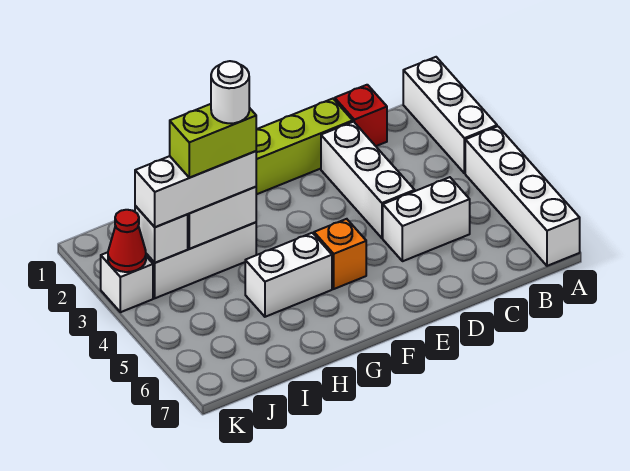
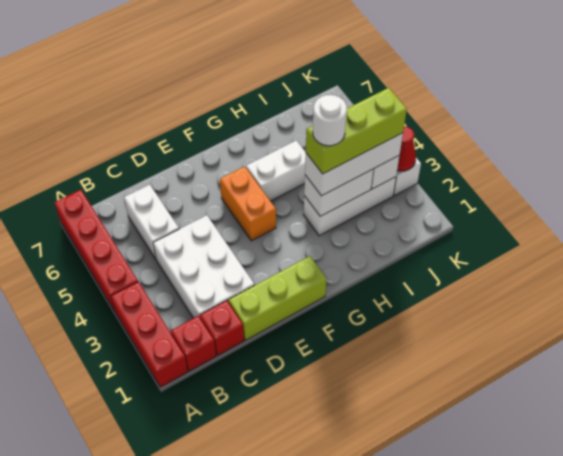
white brick A1:A3 level 1 -> red brick A1:A3 level 1
white brick A4:A7 level 1 -> red brick A4:A7 level 1
none -> red brick B1 level 1
white brick C5:D5 level 1 -> white brick C5:C6 level 1
white brick D2:D4 level 1 -> white brick C2:D4 level 1
orange brick F5 level 1 -> orange brick F4:F5 level 1
lime brick H3:I3 level 4 -> lime brick H3:J3 level 4

